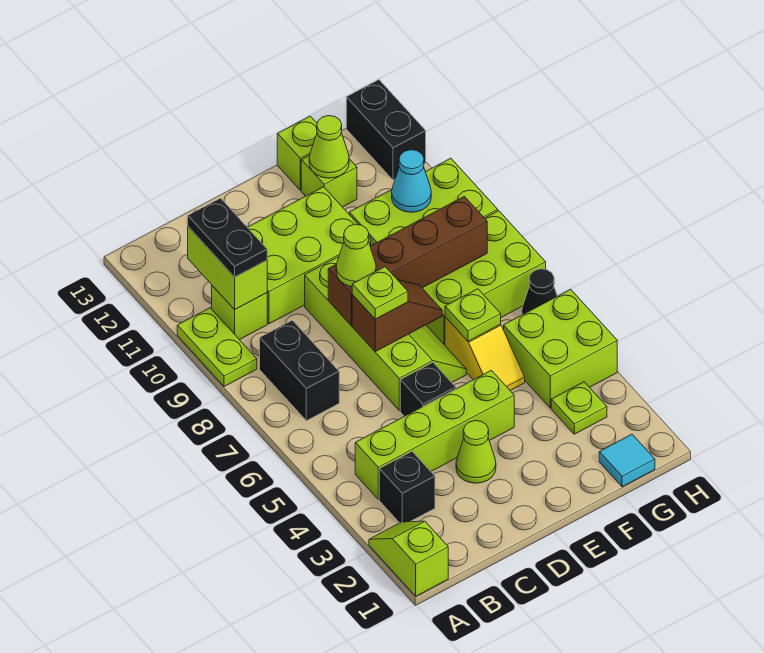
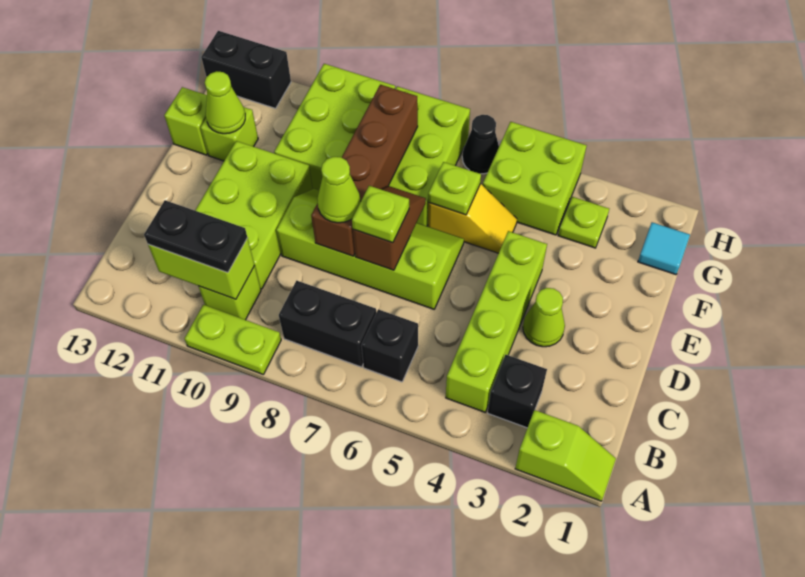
lime slope A1:A2 level 1 top 1 -> lime slope A1:A2 level 1 top 2
black brick D5 level 1 -> black brick B6 level 1
cyan cone G10 level 2 -> none

